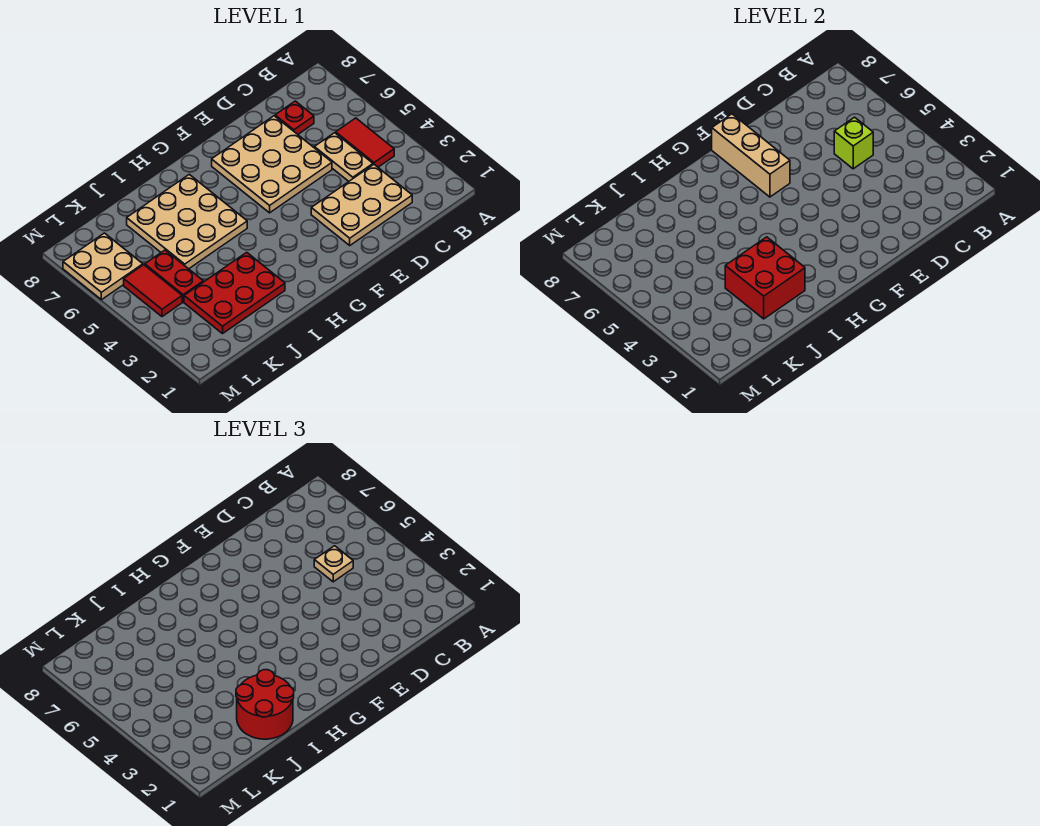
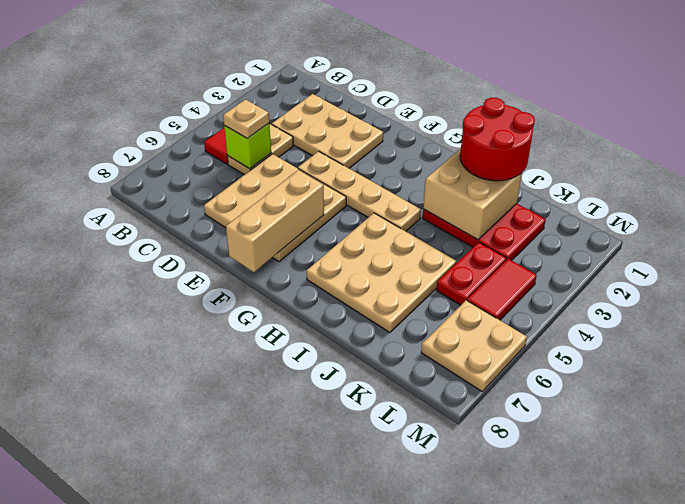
red plate C7 level 1 -> none
none -> tan plate E4:H4 level 1
red brick I2:J3 level 2 -> tan brick I2:J3 level 2

